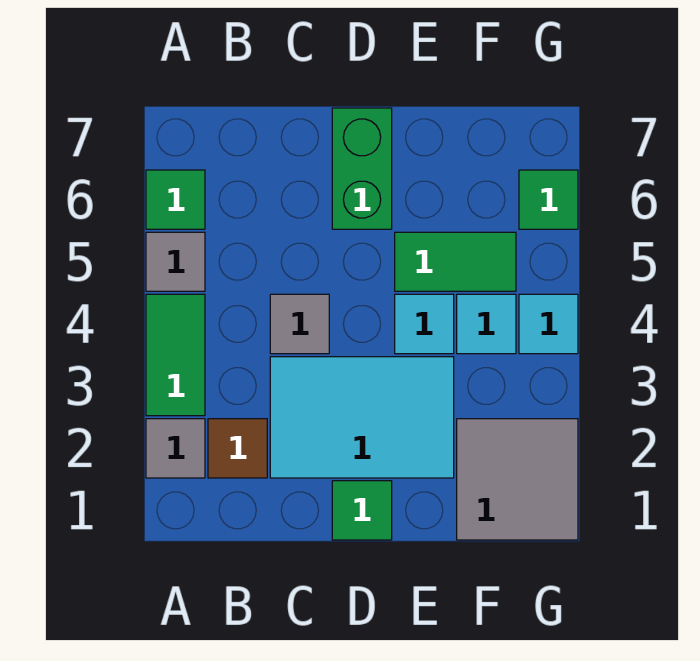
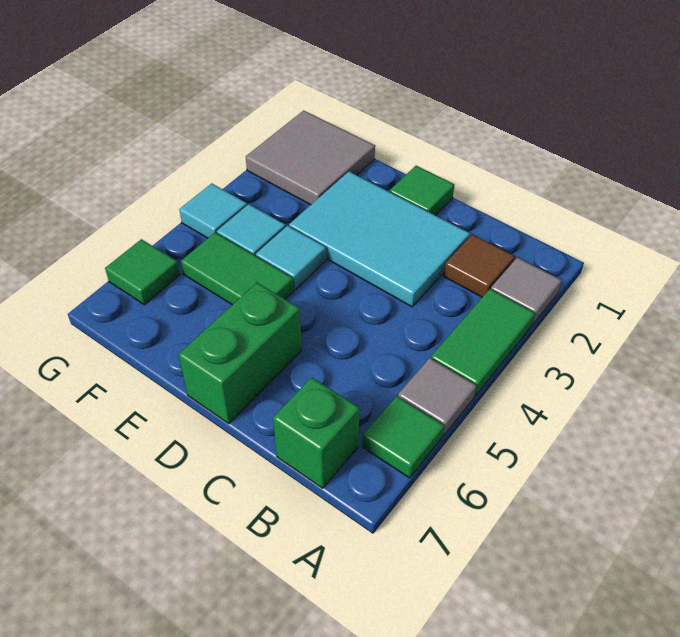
none -> green brick B7 level 1
grey tile C4 level 1 -> none

